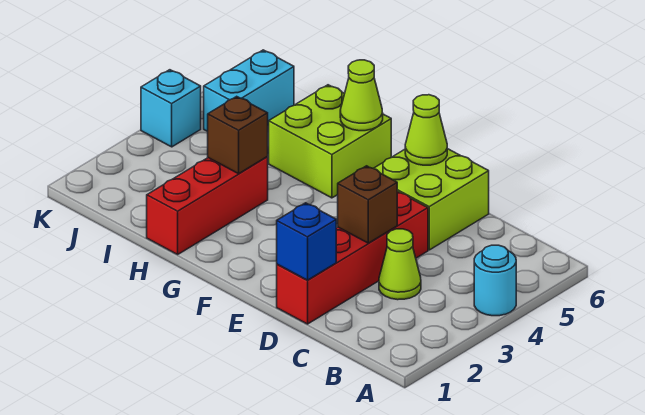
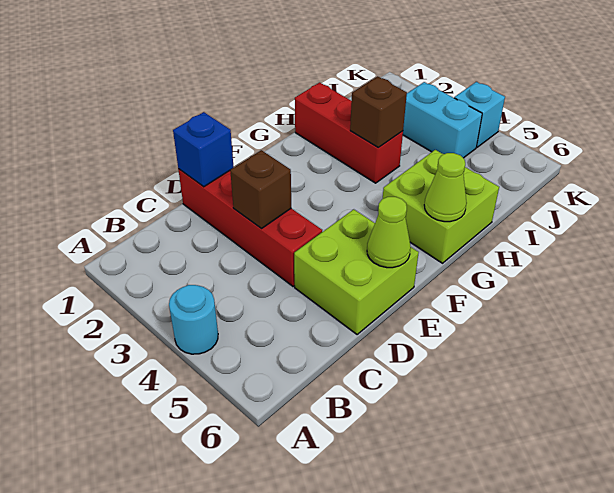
lime cone C3 level 1 -> none
cyan brick J5:J6 level 1 -> cyan brick J3:J4 level 1

